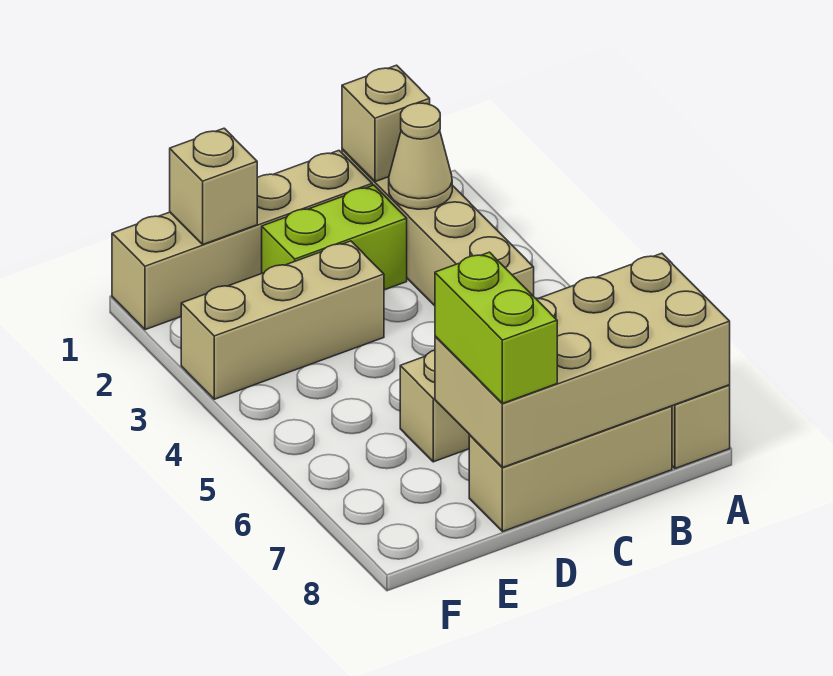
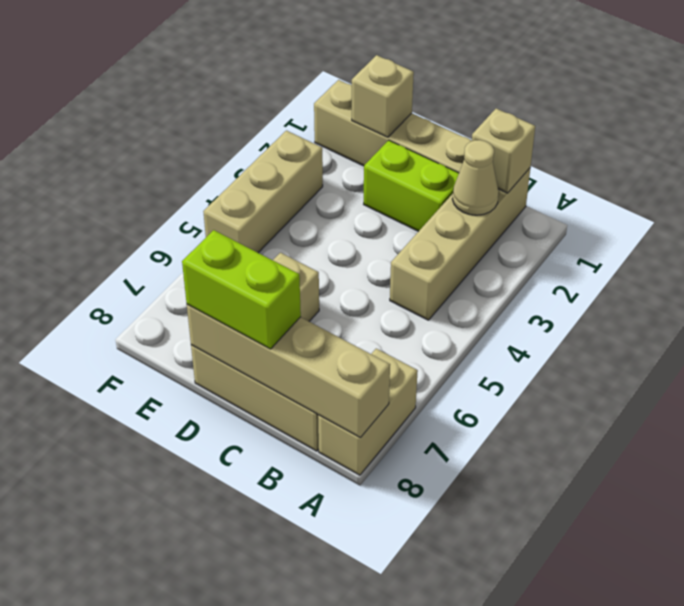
tan brick A7:D8 level 2 -> tan brick A8:D8 level 2
tan brick D3:F3 level 1 -> tan brick F3:F5 level 1
lime brick D7:D8 level 3 -> lime brick C8:D8 level 3

